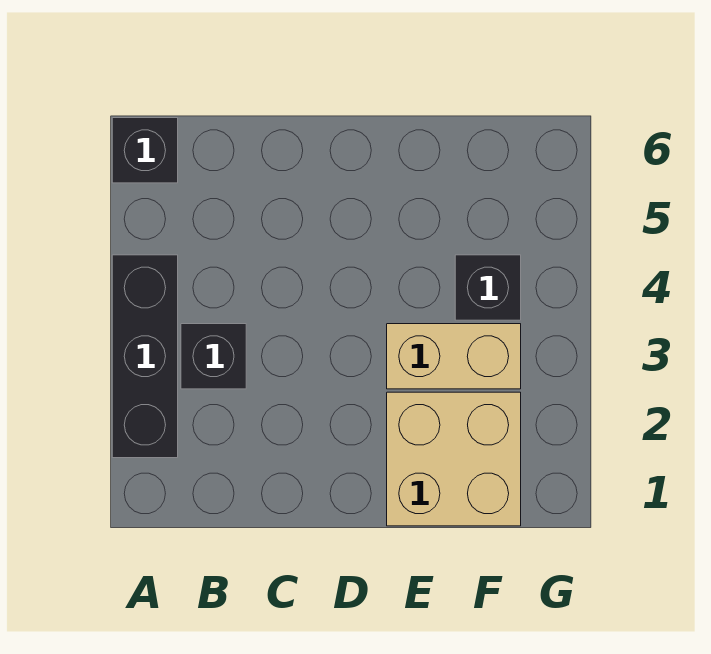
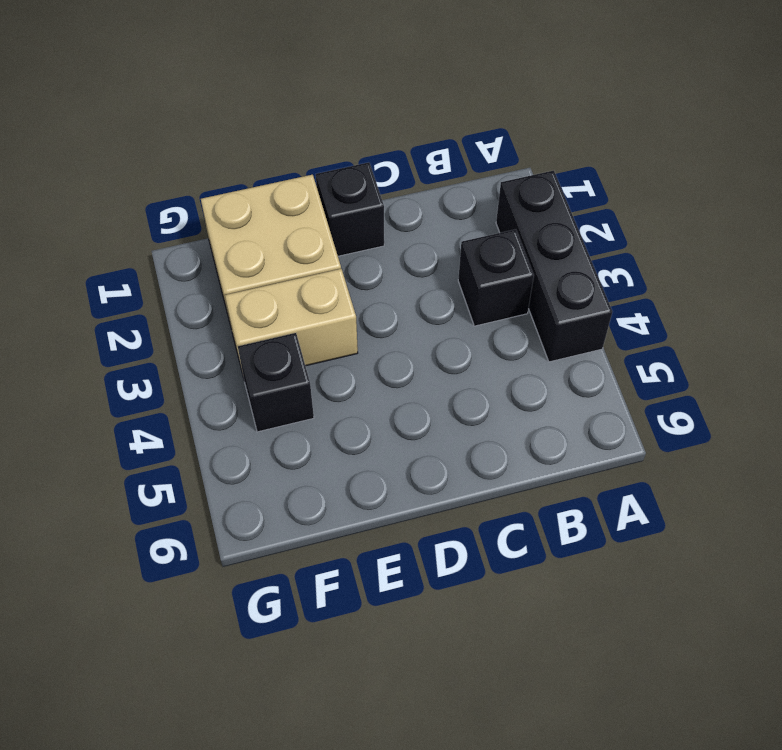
black brick A6 level 1 -> black brick D1 level 1

